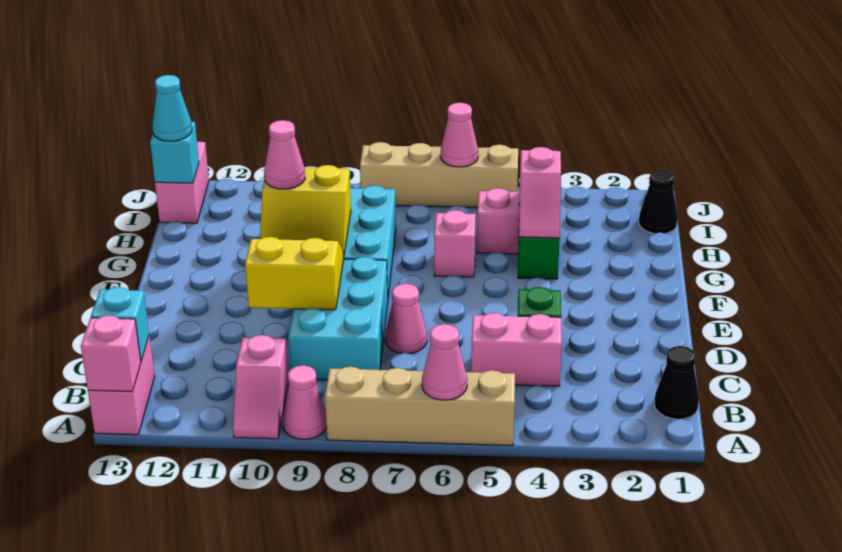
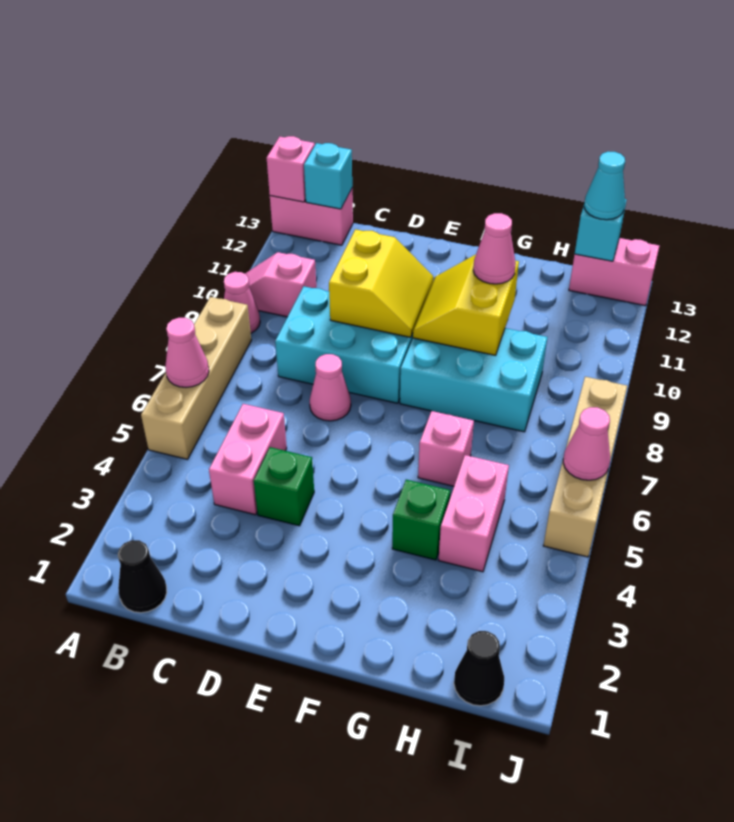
pink slope G4:H4 level 2 top H -> none

